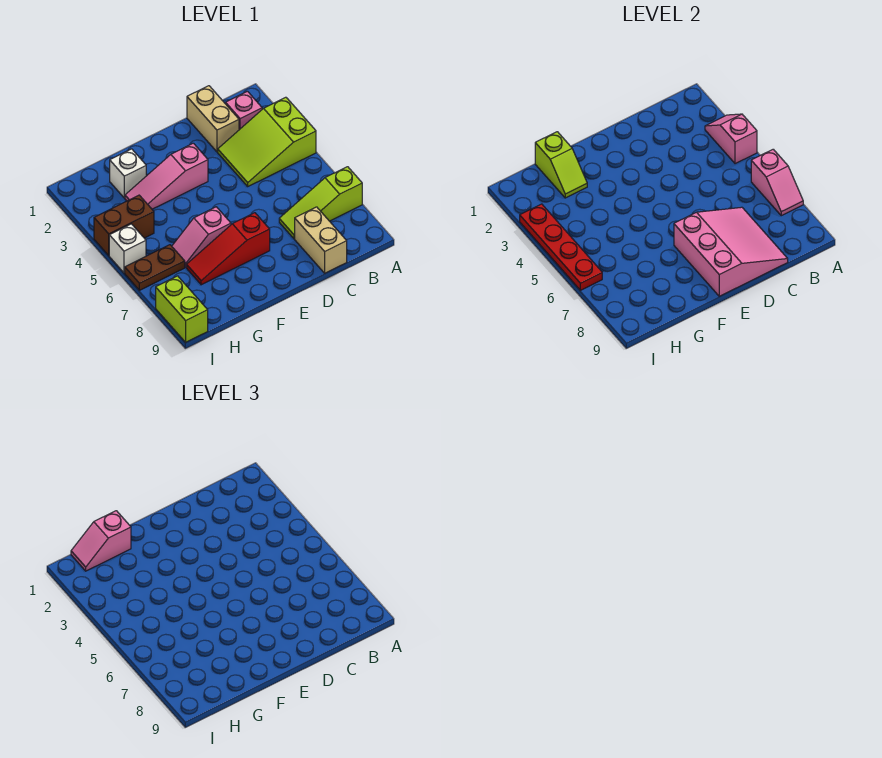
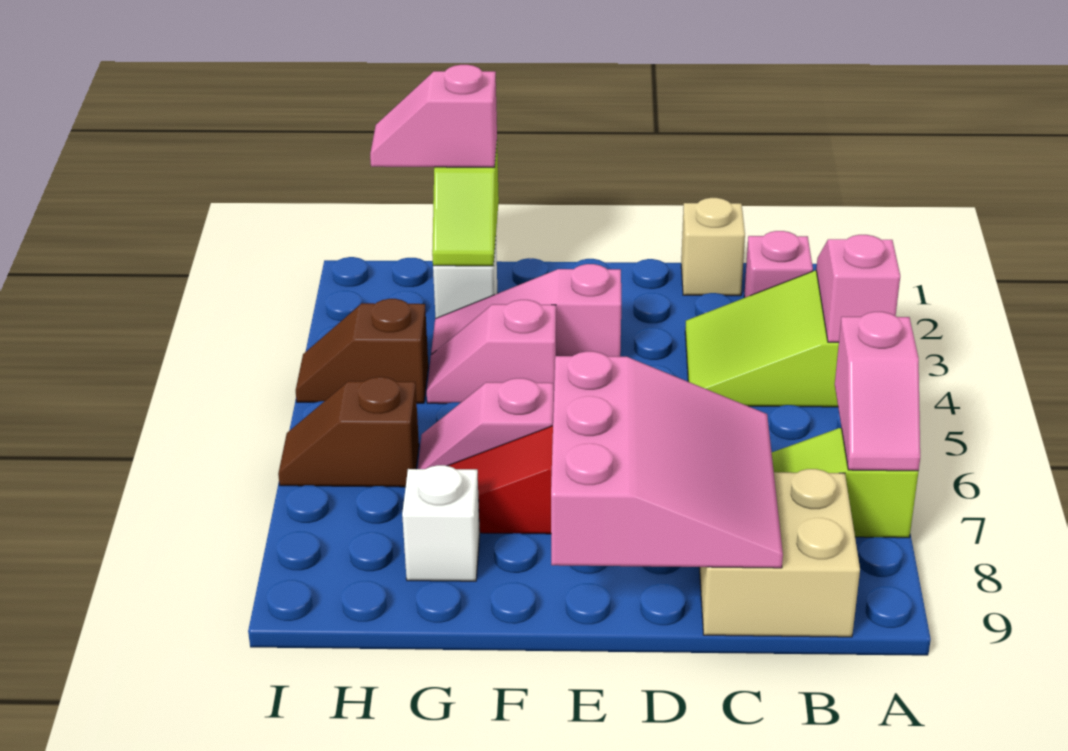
tan brick C1:C2 level 1 -> tan brick C1 level 1
tan brick C8:C9 level 1 -> tan brick B8:C9 level 1
none -> pink slope F4:G4 level 1 top F
brown brick H4:I4 level 1 -> brown slope H4:I4 level 1 top H
brown plate H6:I6 level 1 -> brown slope H6:I6 level 1 top H
red plate I3:I6 level 2 -> none
white brick I5 level 1 -> white brick G8 level 1
lime brick I8:I9 level 1 -> none

